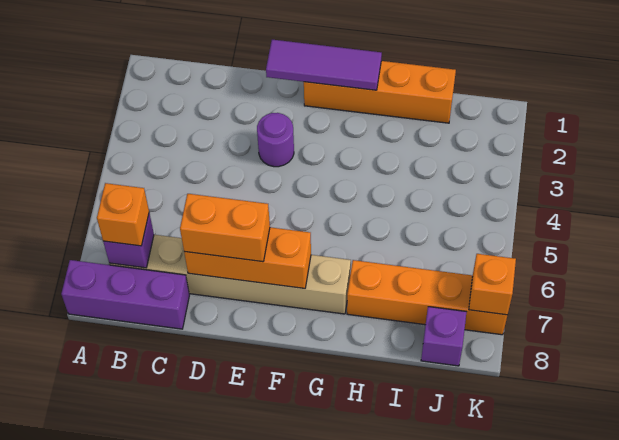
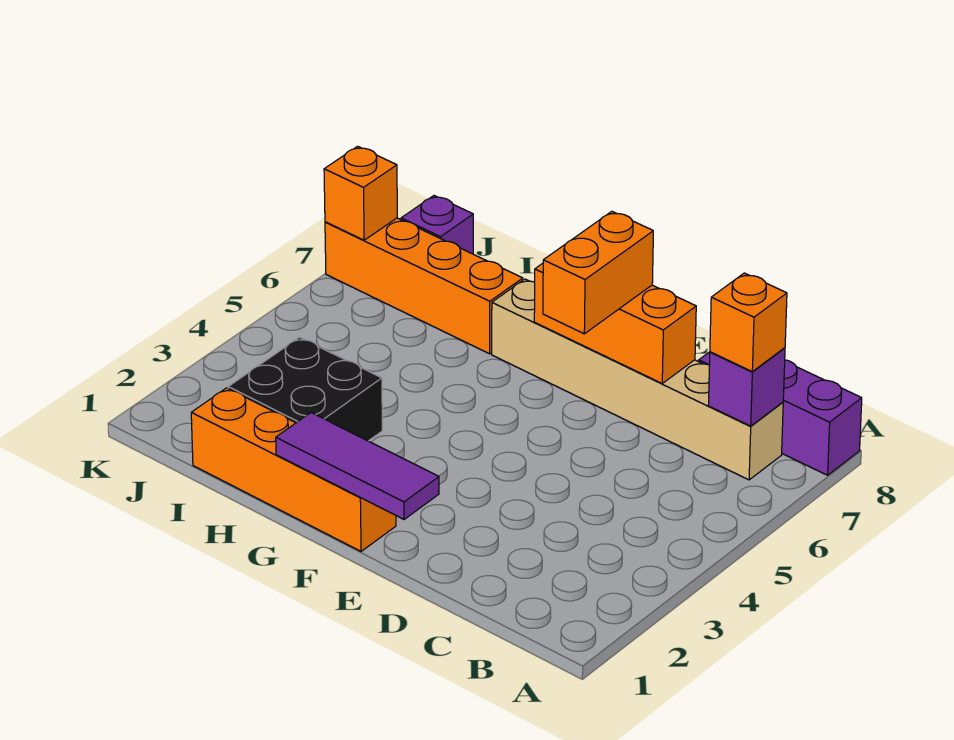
orange brick D7:E7 level 3 -> orange brick E6:E7 level 3
purple round brick E3 level 1 -> none
none -> black brick H2:I3 level 1

